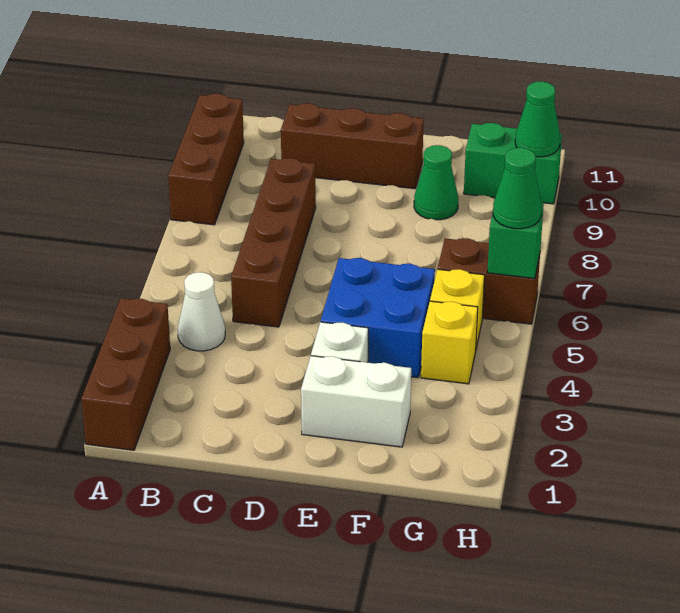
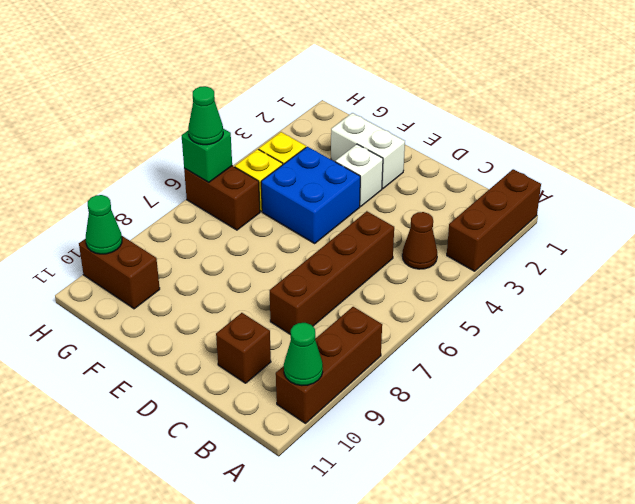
white cone B4 level 1 -> brown cone B4 level 1
brown brick C10:E10 level 1 -> brown brick C10 level 1
green cone F9 level 1 -> green cone A10 level 2
green brick G10:H10 level 1 -> brown brick G10:H10 level 1

